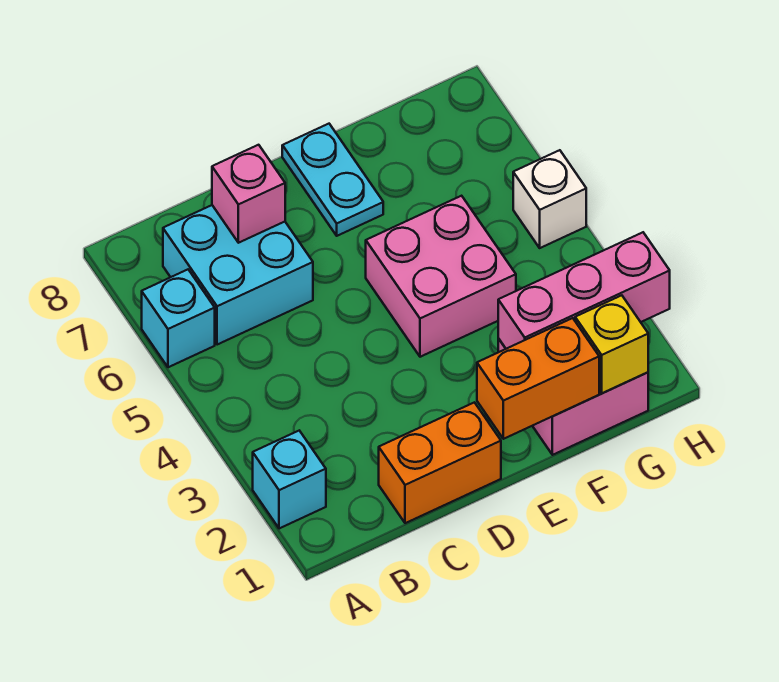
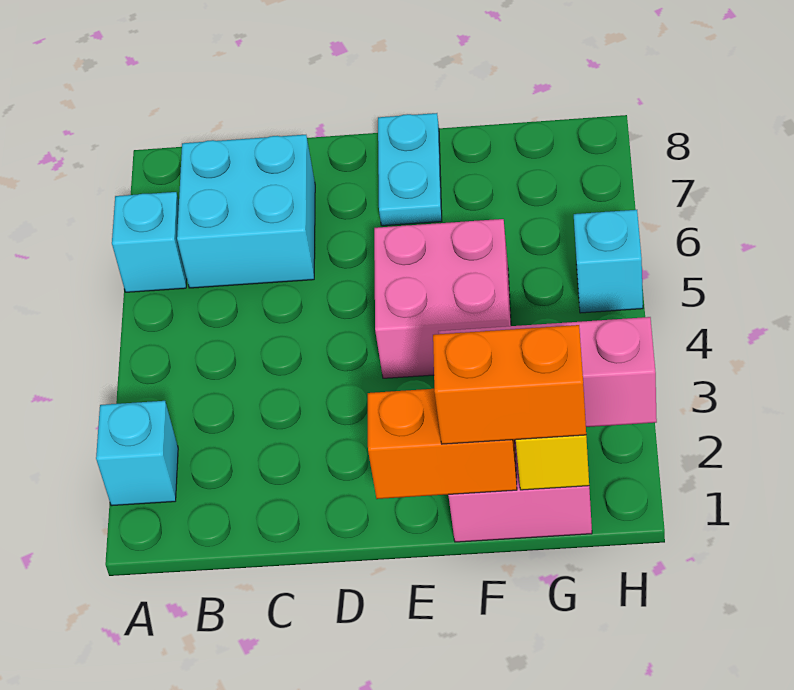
orange brick C1:D1 level 1 -> orange brick F1:G1 level 3
pink brick C7 level 2 -> none
white brick H5 level 1 -> cyan brick H5 level 1

